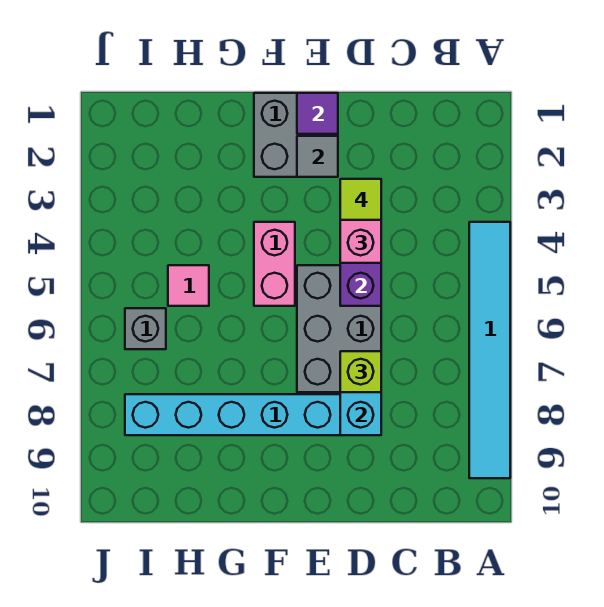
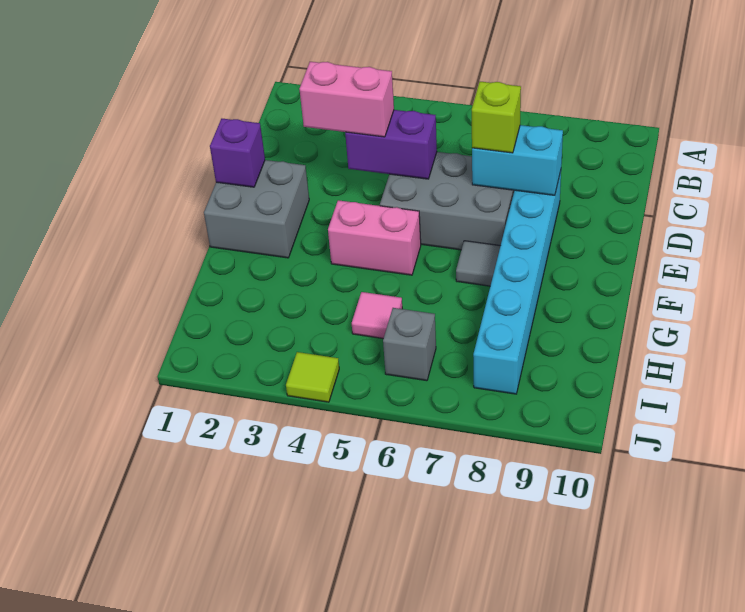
cyan tile A4:A9 level 1 -> none
lime tile D3 level 4 -> lime tile J4 level 1
purple tile E1 level 2 -> purple brick E1 level 2
grey tile E2 level 2 -> grey tile F7 level 1

